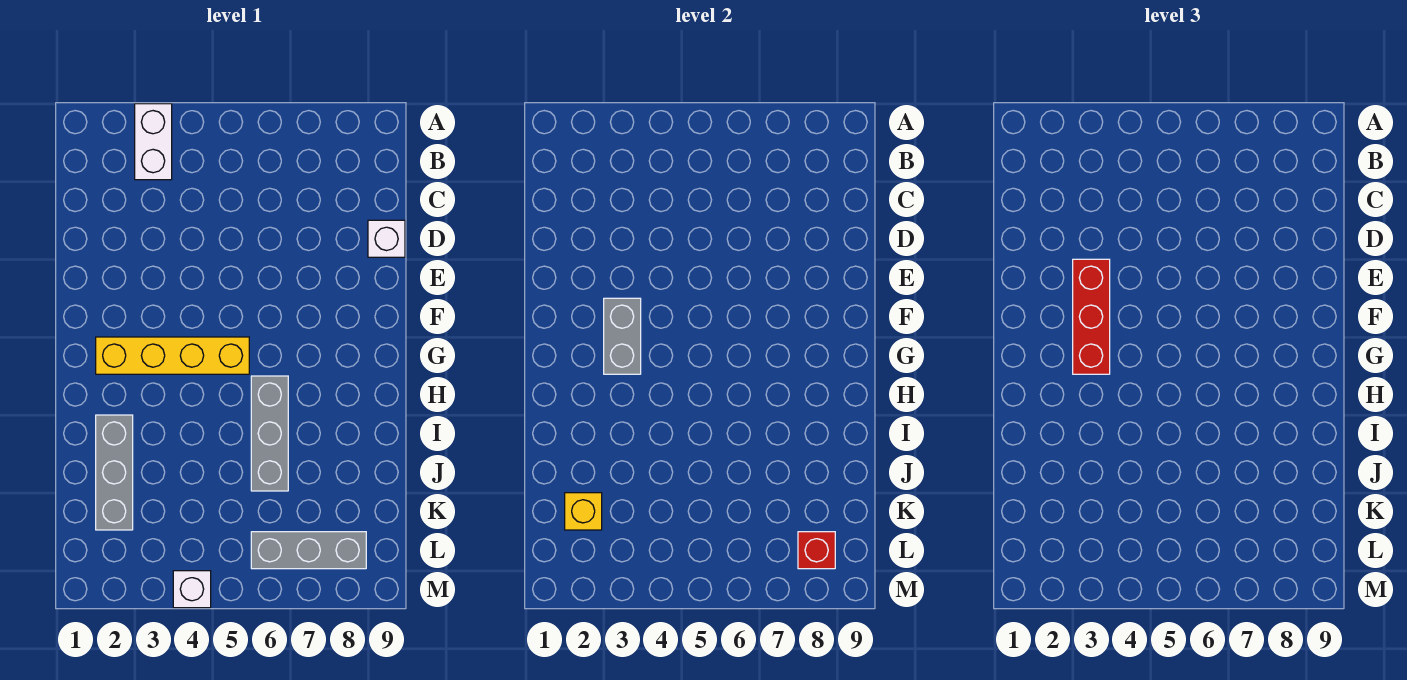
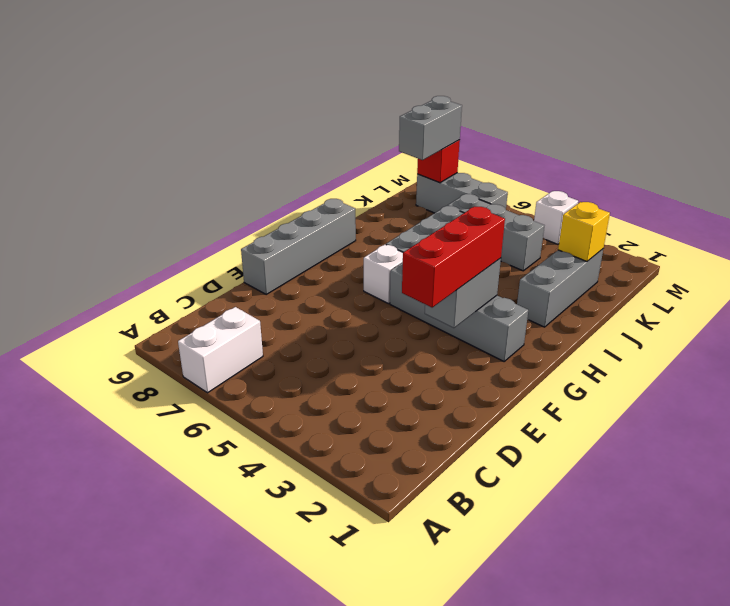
white brick A3:B3 level 1 -> white brick A7:B7 level 1
white brick D9 level 1 -> white brick G6 level 1
none -> grey brick E9:H9 level 1
yellow brick G2:G5 level 1 -> grey brick G2:G5 level 1
none -> grey brick K4:K6 level 1
none -> grey brick K8:L8 level 3

